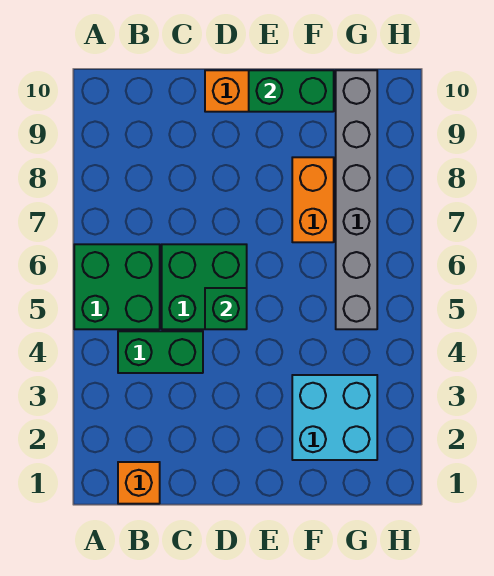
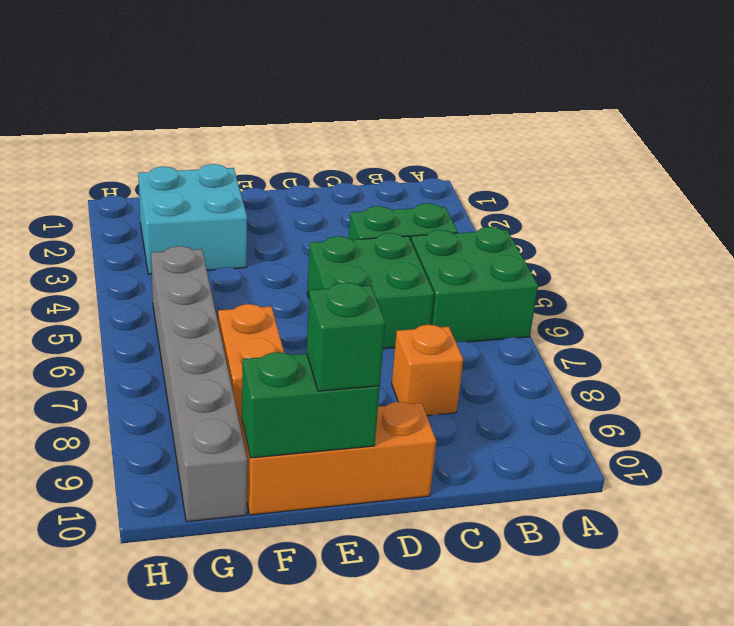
orange brick B1 level 1 -> orange brick C8 level 1
green brick D5 level 2 -> green brick E10 level 3

